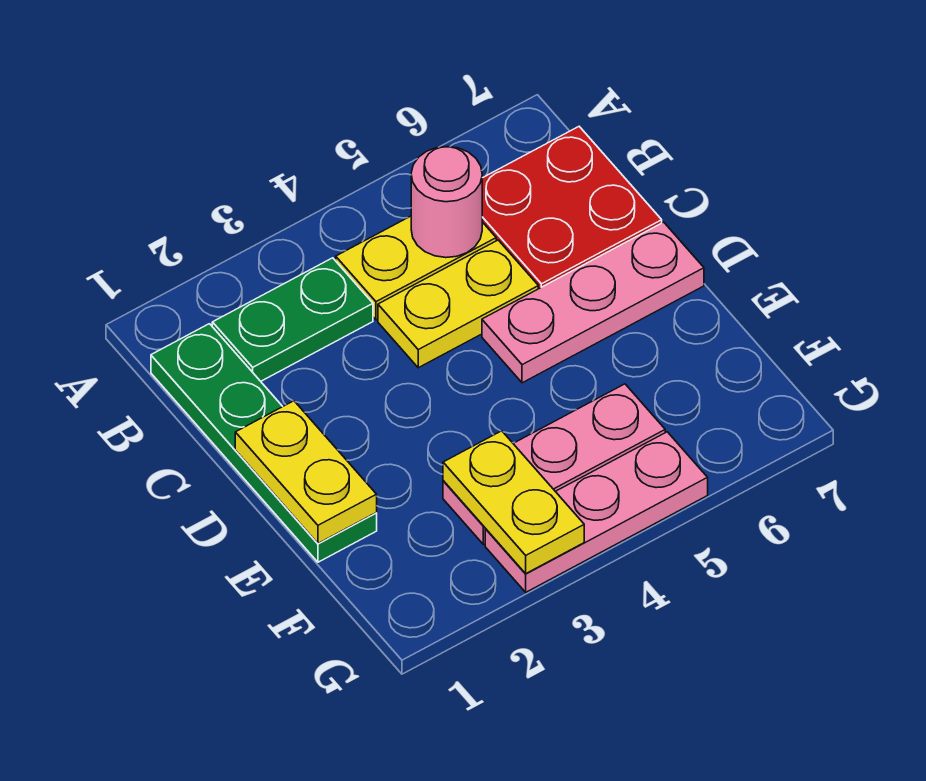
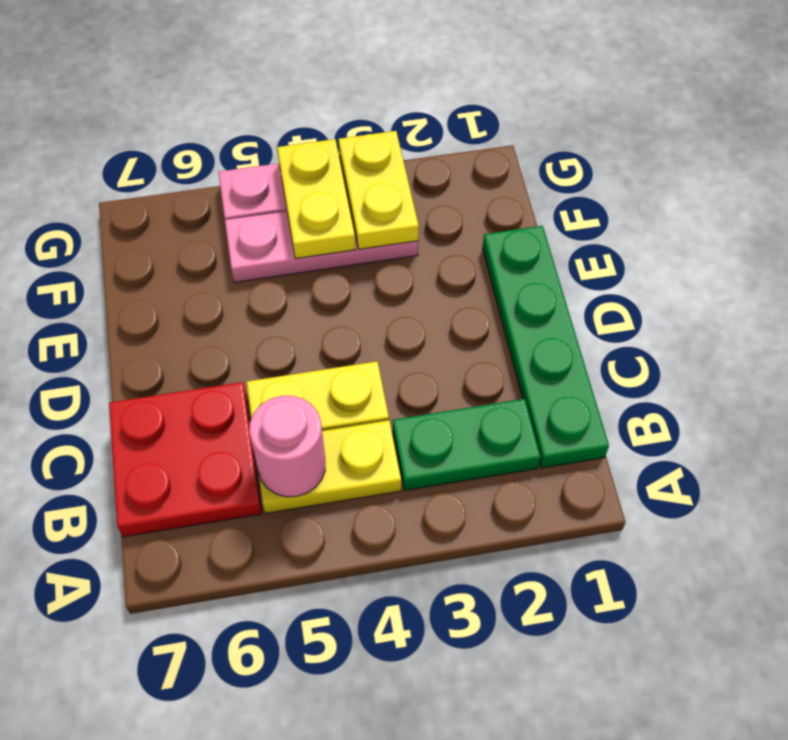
yellow plate D1:E1 level 2 -> yellow plate F4:G4 level 2
pink plate D5:D7 level 1 -> none

